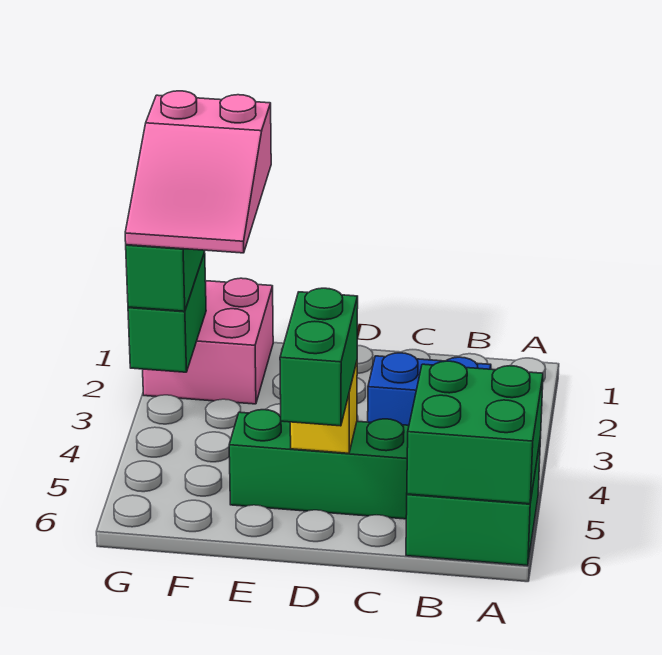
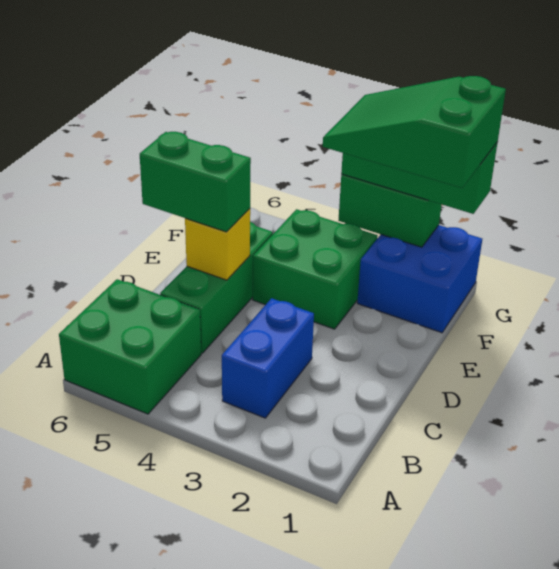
green brick A5:B6 level 2 -> green brick E3:F4 level 1
pink brick F1:G2 level 1 -> blue brick F1:G2 level 1
pink slope F1:G3 level 4 top 1 -> green slope F1:G3 level 4 top 1

